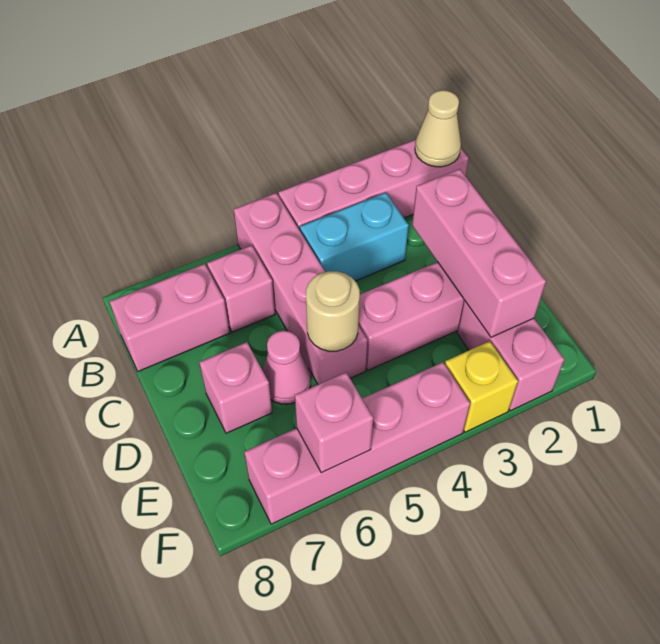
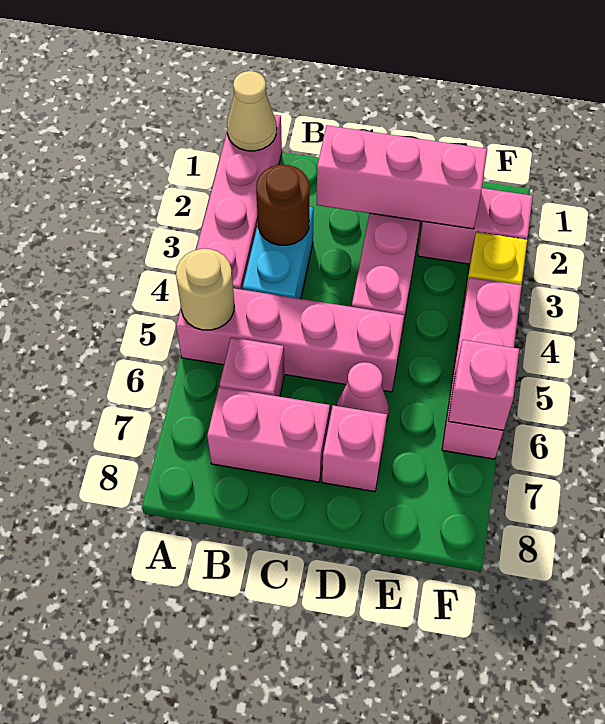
none -> brown round brick B3 level 2
pink brick B7:B8 level 1 -> pink brick B7:C7 level 1
tan round brick D5 level 2 -> tan round brick A5 level 2
pink brick F4:F7 level 1 -> pink brick F4:F6 level 1

